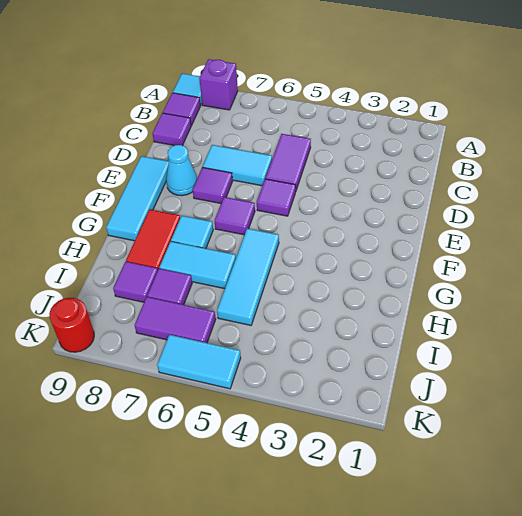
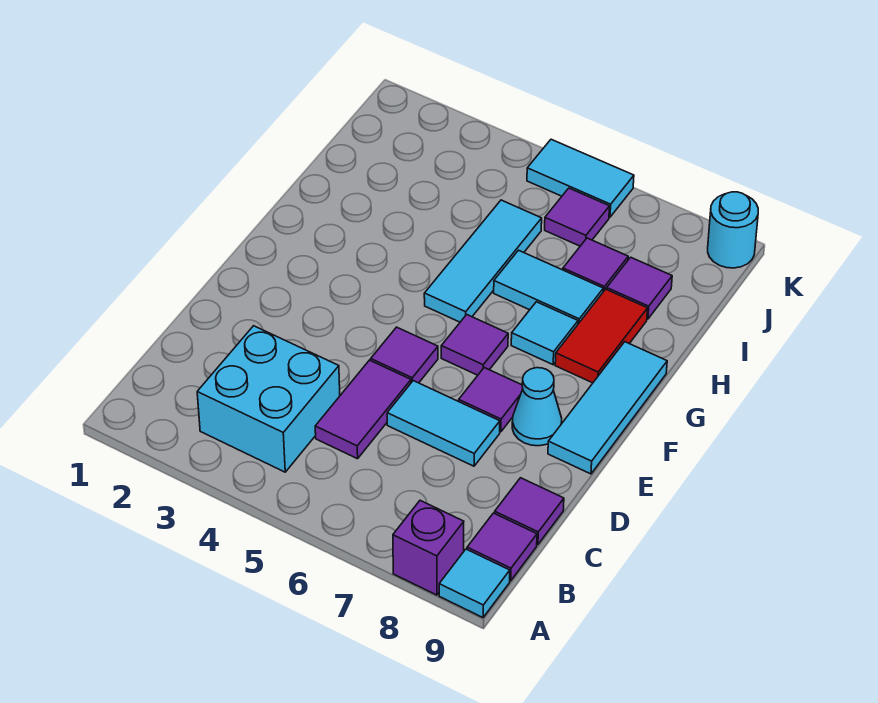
none -> cyan brick B3:C4 level 1
purple tile J6:J7 level 1 -> purple tile J6 level 1
red round brick K9 level 1 -> cyan round brick K9 level 1

